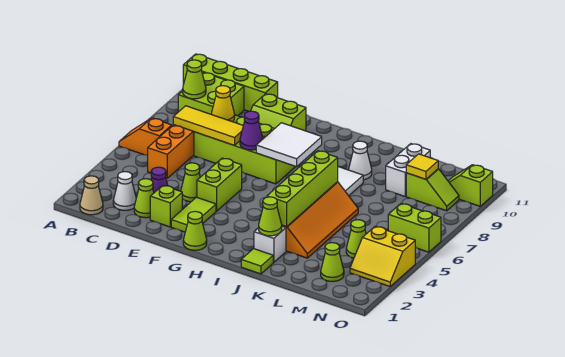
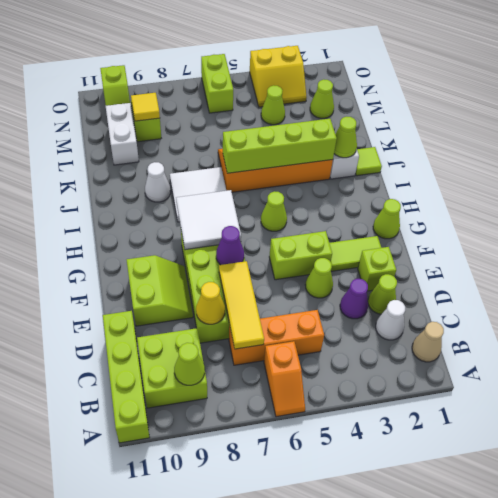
none -> lime cone H5 level 1
white brick L9:L10 level 1 -> white brick L10:M10 level 1
yellow slope N3:O4 level 1 top 4 -> yellow slope N3:O4 level 1 top O

